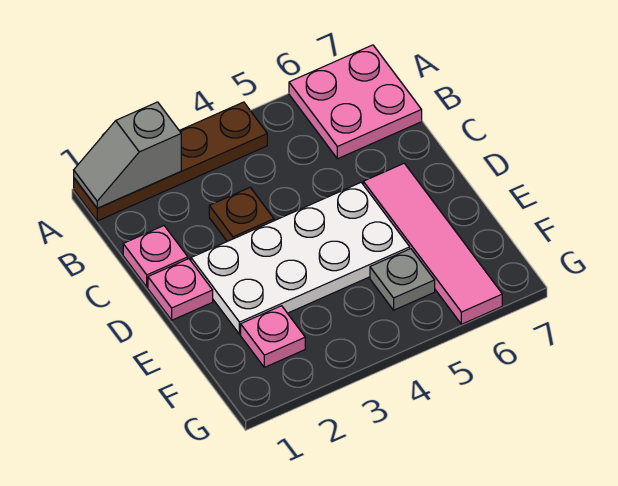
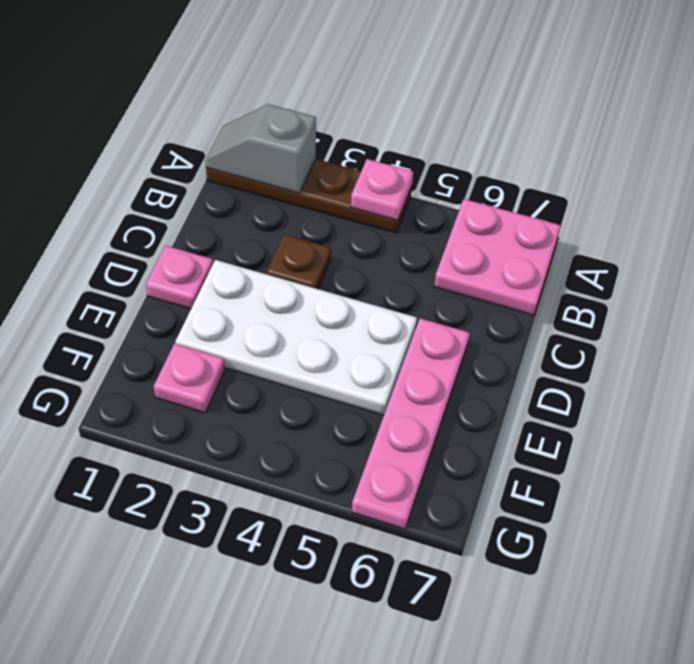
pink plate C1 level 1 -> pink plate A4 level 2
pink tile D6:G6 level 1 -> pink plate D6:G6 level 1
grey plate F5 level 1 -> none

